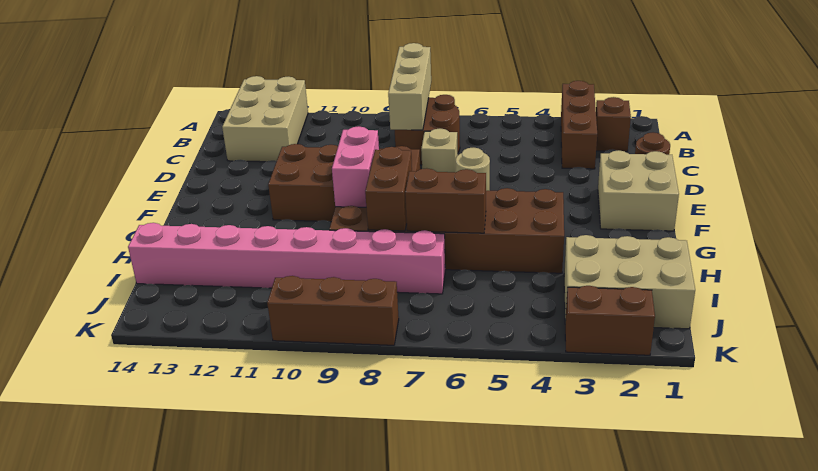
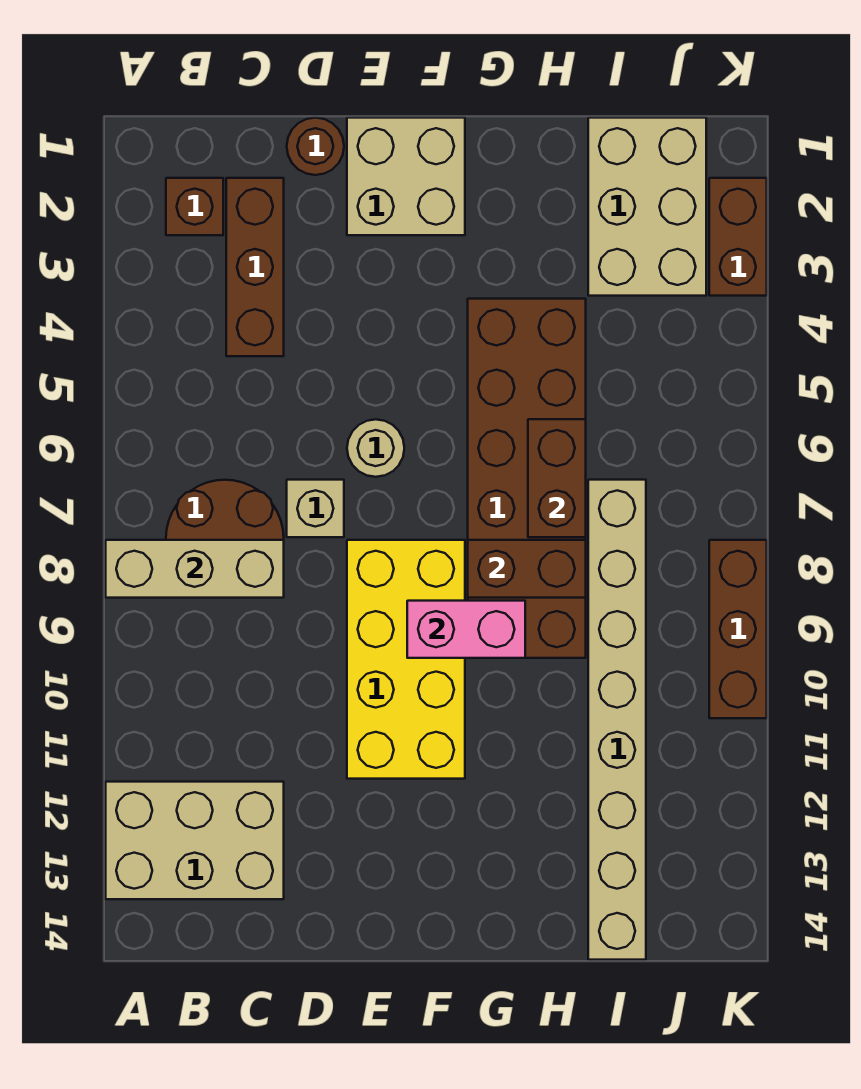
brown brick A3:C3 level 1 -> brown brick C2:C4 level 1
brown brick E8:F11 level 1 -> yellow brick E8:F11 level 1
pink brick I7:I14 level 1 -> tan brick I7:I14 level 1

